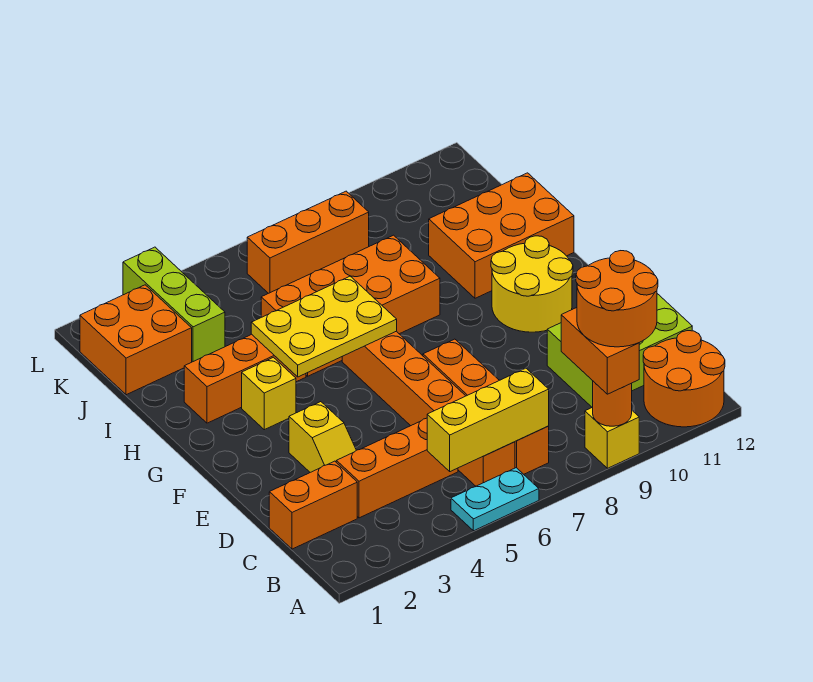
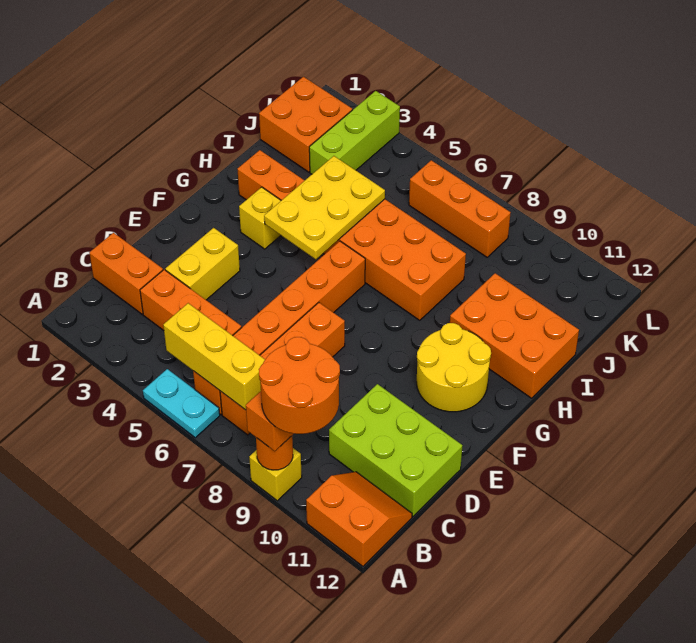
orange round brick A11:B12 level 1 -> orange slope A11:B12 level 1 top A
yellow slope D3:E3 level 1 top E -> yellow brick D3:E3 level 1
yellow plate G4:H6 level 2 -> yellow plate G4:I5 level 2

